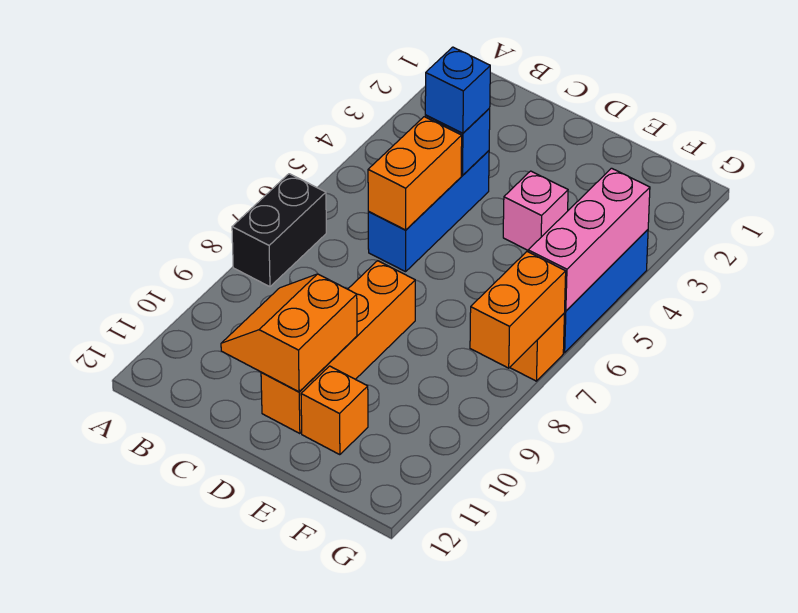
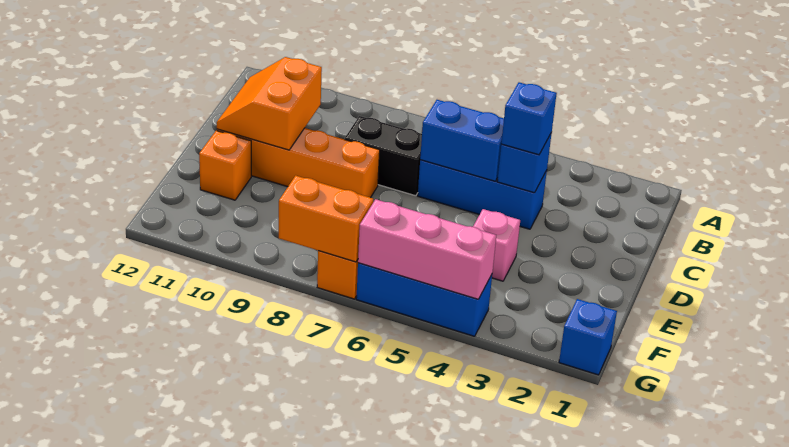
black brick A7:A8 level 1 -> black brick C7:C8 level 1
orange brick C5:C6 level 2 -> blue brick C5:C6 level 2
orange slope C10:D11 level 2 top D -> orange slope C10:D11 level 2 top 10
none -> blue brick G1 level 1

